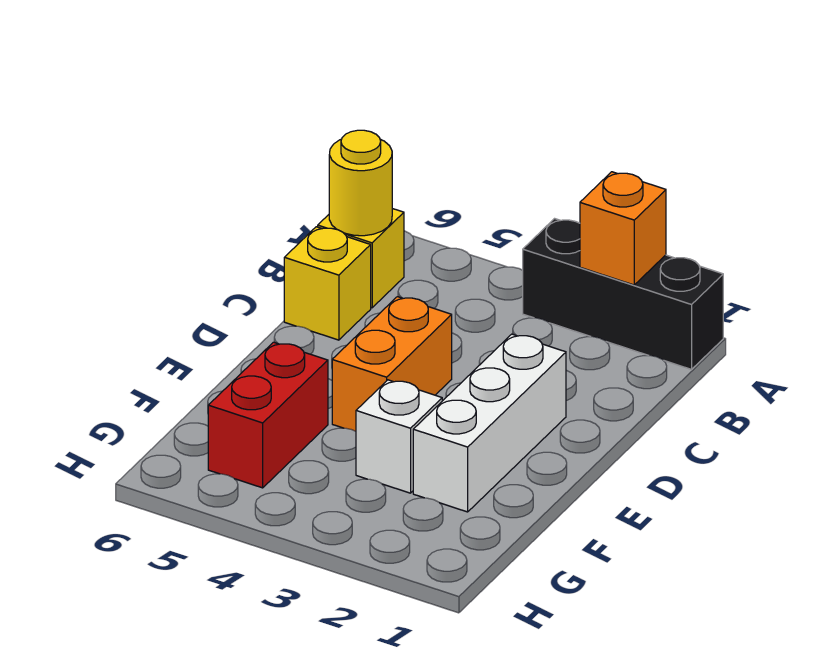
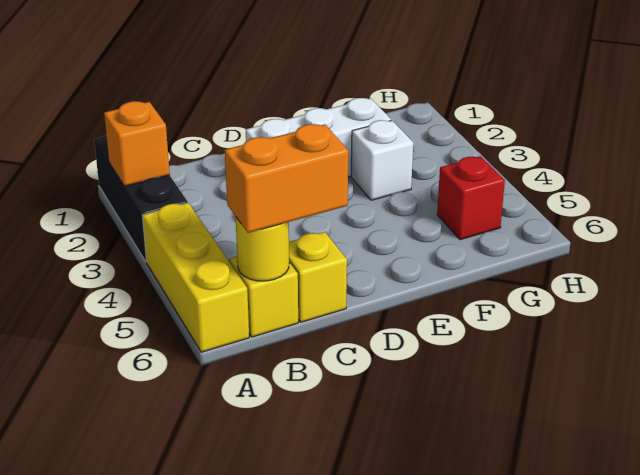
none -> yellow brick A4:A6 level 1
orange brick D4:E4 level 1 -> orange brick B6:C6 level 3
red brick F5:G5 level 1 -> red brick G5 level 1

